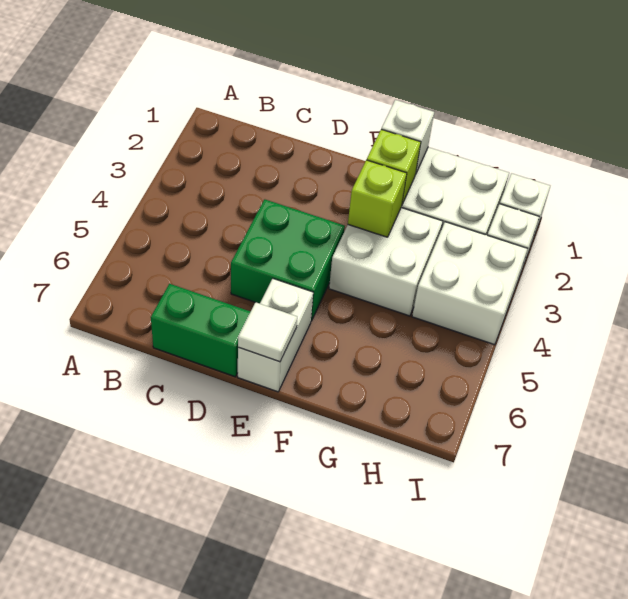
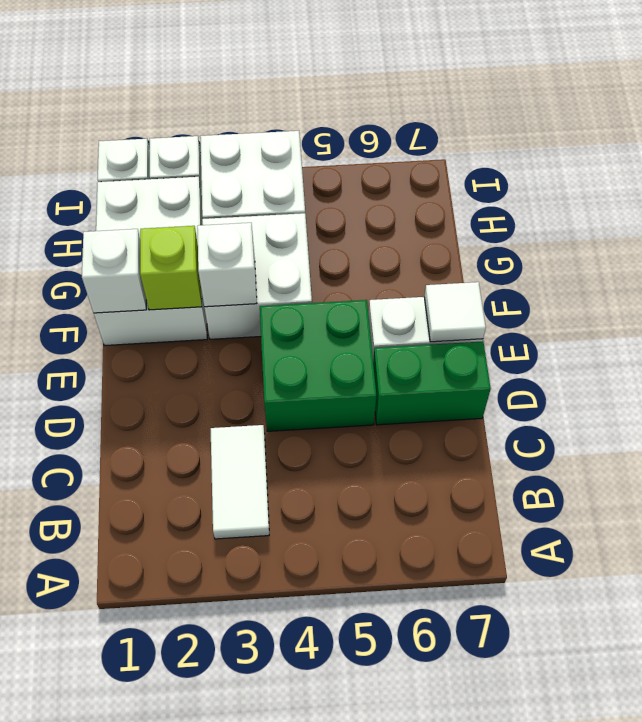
none -> white tile B3:C3 level 1
green brick C7:D7 level 1 -> green brick D6:D7 level 1
lime brick F3 level 2 -> white brick F3 level 2

